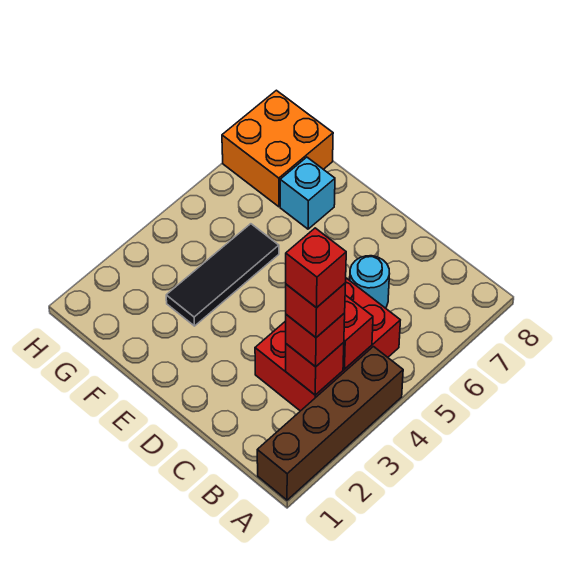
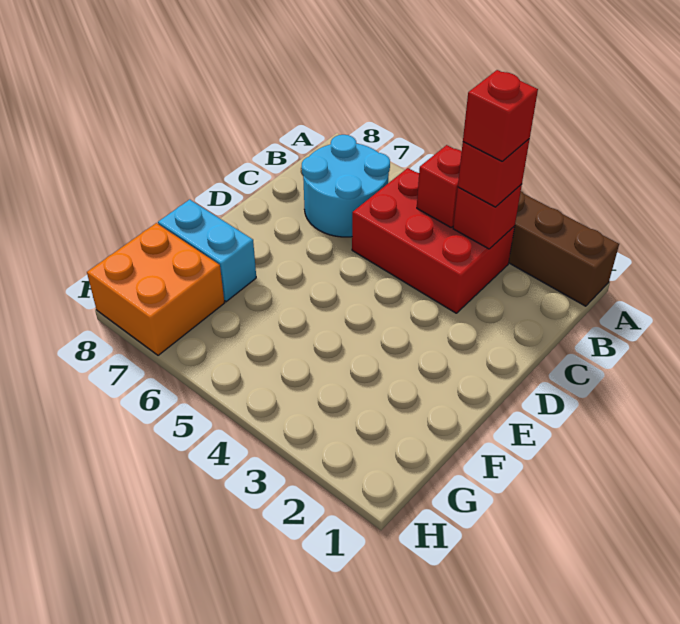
red brick B3 level 5 -> none
cyan round brick C6 level 1 -> cyan round brick B6:C7 level 1
black tile F3:F5 level 1 -> none
cyan brick F7 level 1 -> cyan brick F7:F8 level 1

